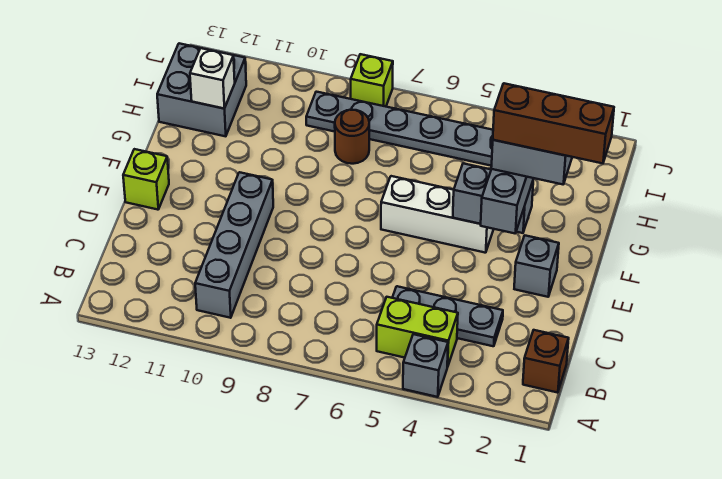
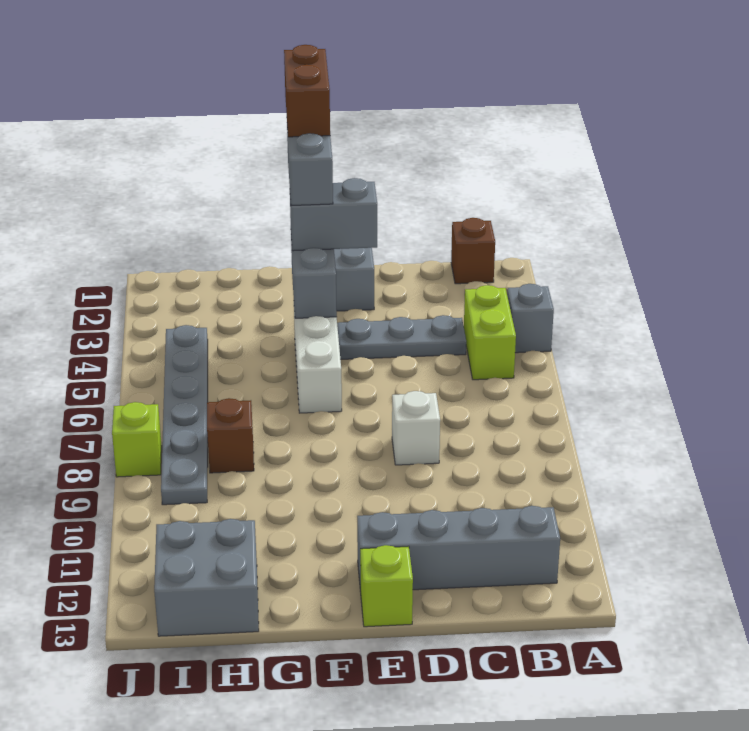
grey brick B10:E10 level 1 -> grey brick B12:E12 level 1
grey plate C3:C5 level 1 -> grey plate C4:E4 level 1
brown brick F1:F3 level 5 -> brown brick F1:F2 level 5
brown round brick H8 level 1 -> brown brick H8 level 1
white brick H12 level 2 -> white brick D8 level 1

